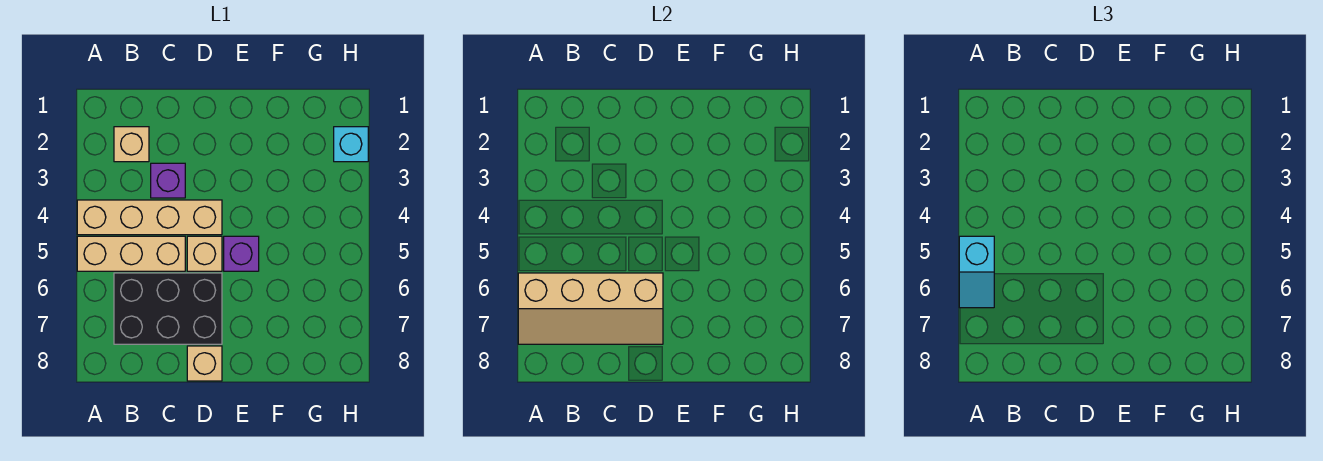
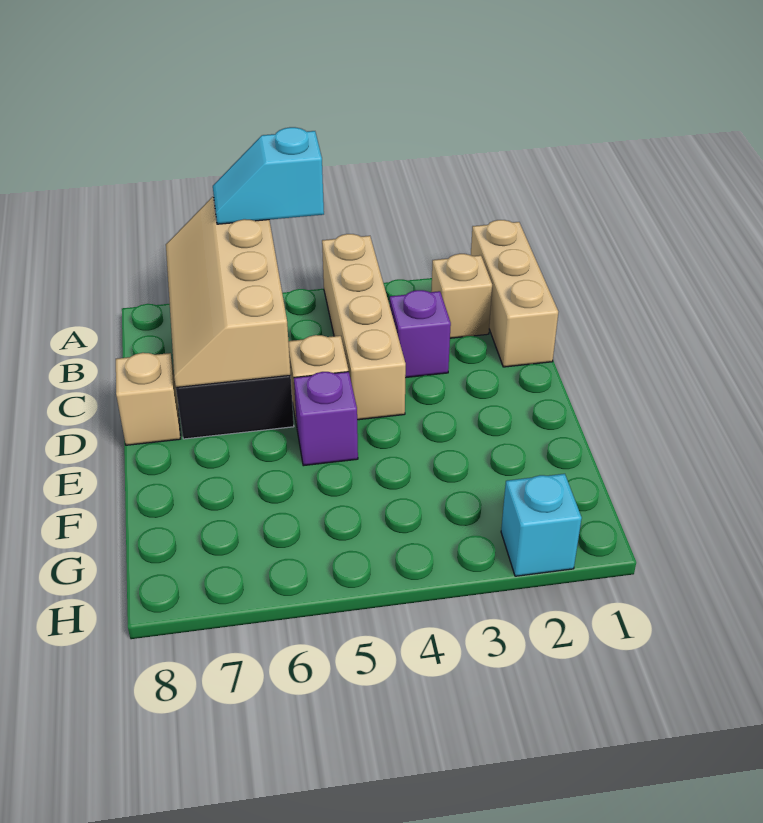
tan brick A5:C5 level 1 -> tan brick A1:C1 level 1

